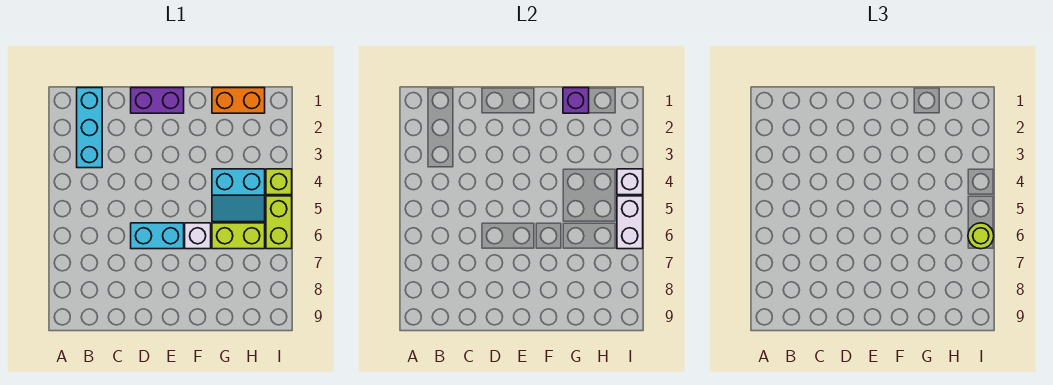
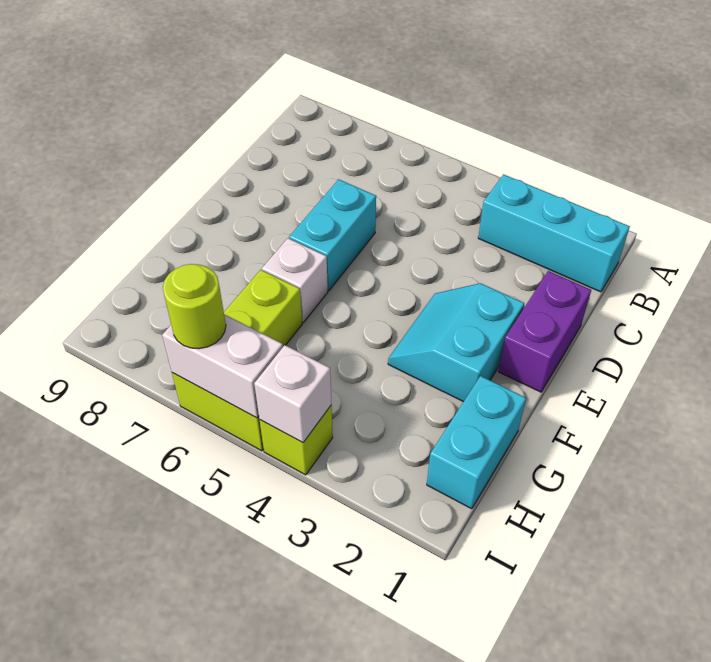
orange brick G1:H1 level 1 -> cyan brick G1:H1 level 1
purple brick G1 level 2 -> none
cyan slope G4:H5 level 1 top 4 -> cyan slope E2:F3 level 1 top 2

